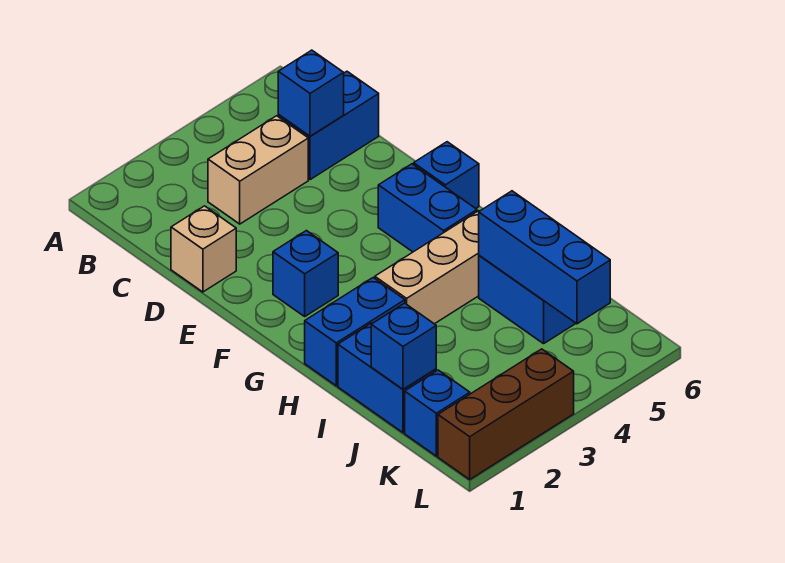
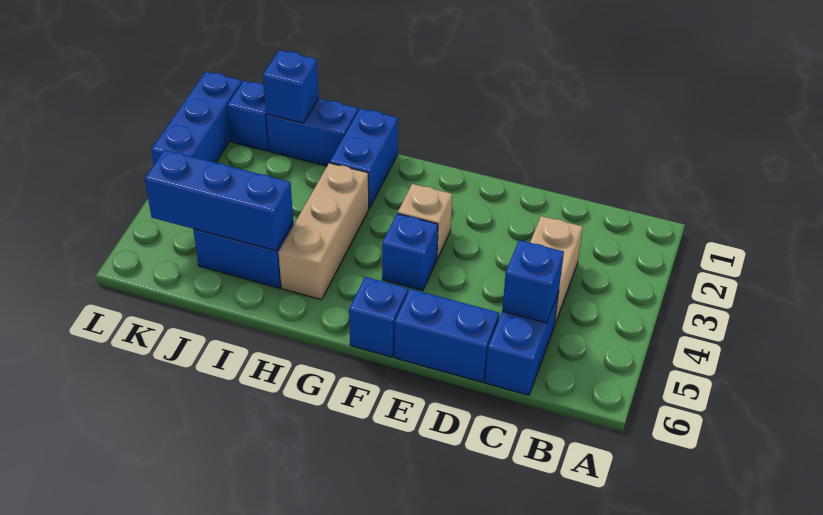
tan brick D1 level 1 -> tan brick F3 level 1
blue brick F2 level 1 -> blue brick F4 level 1
blue brick F5:G5 level 1 -> blue brick D6:E6 level 1
brown brick L1:L3 level 1 -> blue brick L1:L3 level 1

